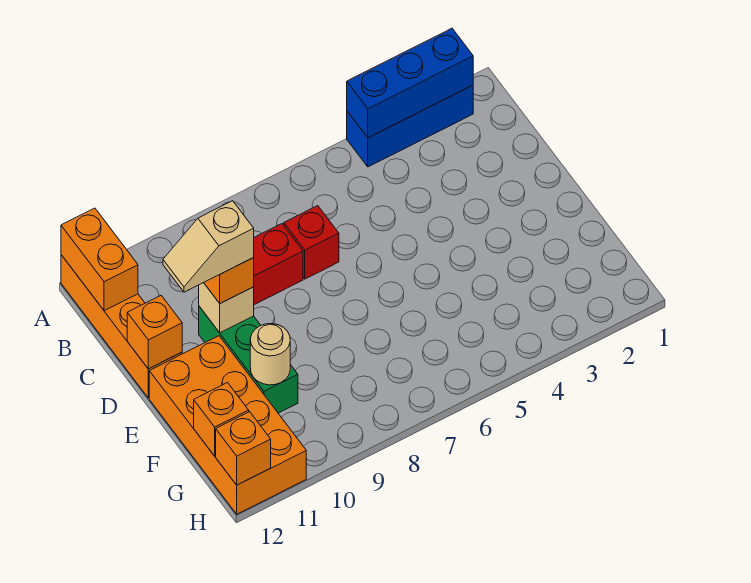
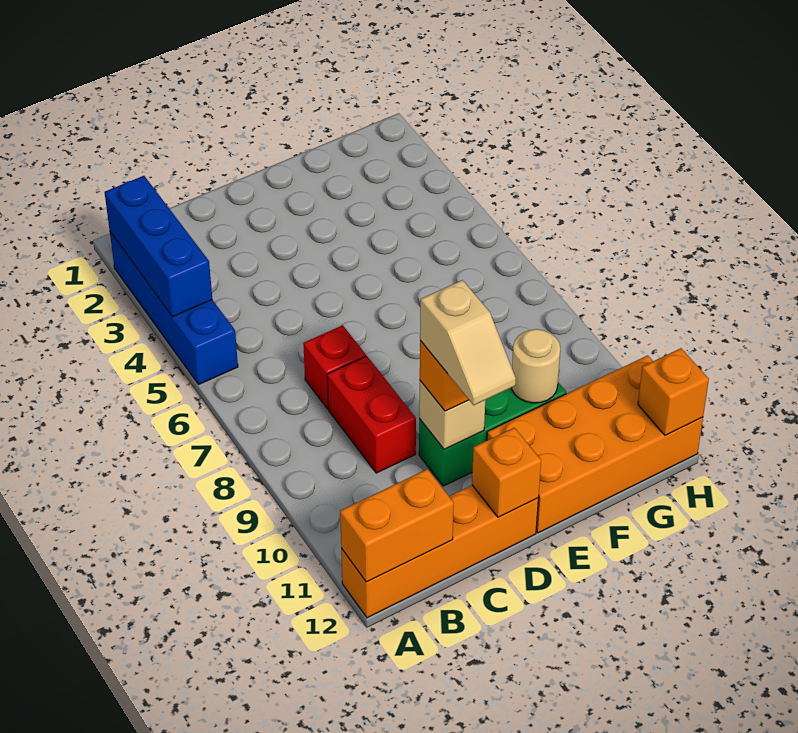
blue brick A2:A4 level 1 -> blue brick A2:A5 level 1
orange brick G12 level 2 -> none

